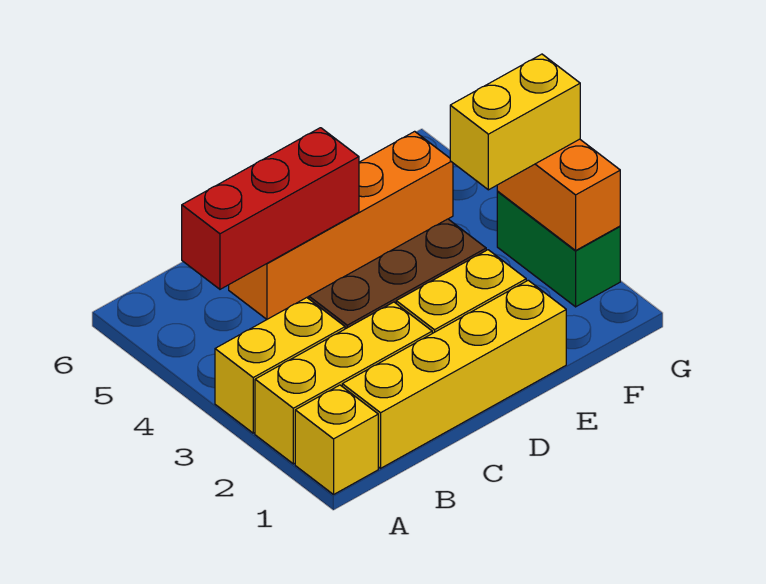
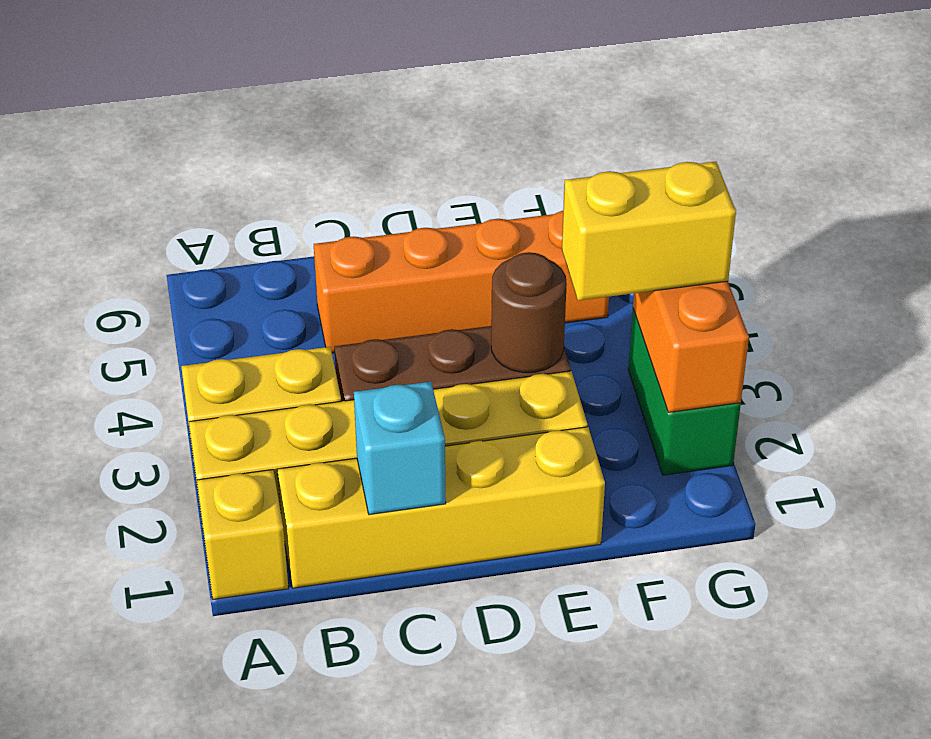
red brick B5:D5 level 2 -> none
none -> cyan brick C1 level 2
none -> brown round brick E3 level 2

